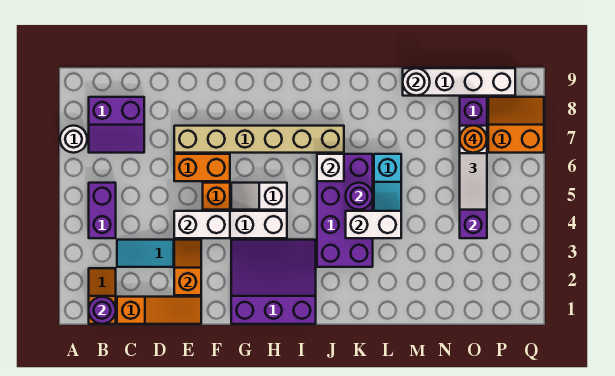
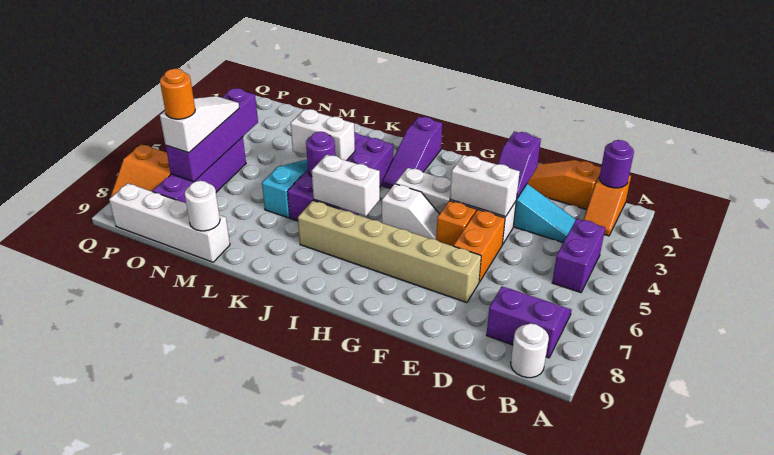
white round brick A7 level 1 -> white round brick B9 level 1
orange slope E2:E3 level 2 top 2 -> purple slope E2:E3 level 2 top 2
orange brick E6:F6 level 1 -> orange brick E5:E6 level 1
purple slope G1:I3 level 1 top 1 -> purple slope I1:I3 level 1 top 1
white brick J6 level 2 -> white brick I6:J6 level 2

